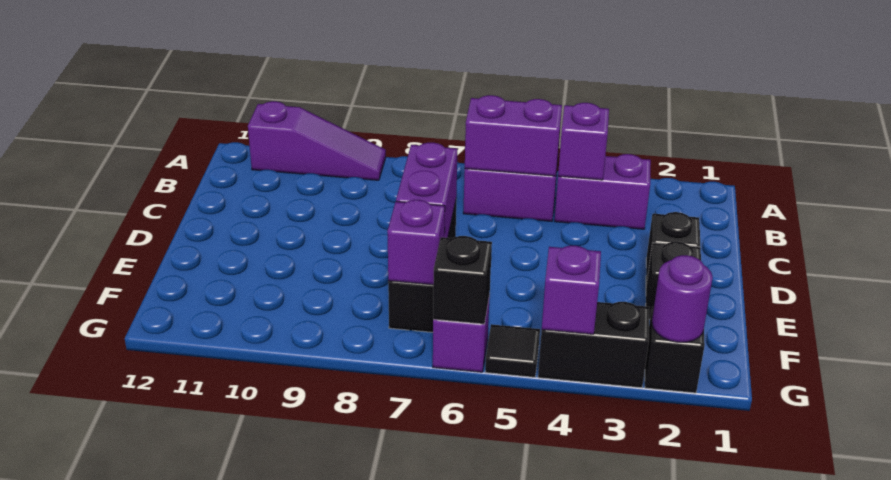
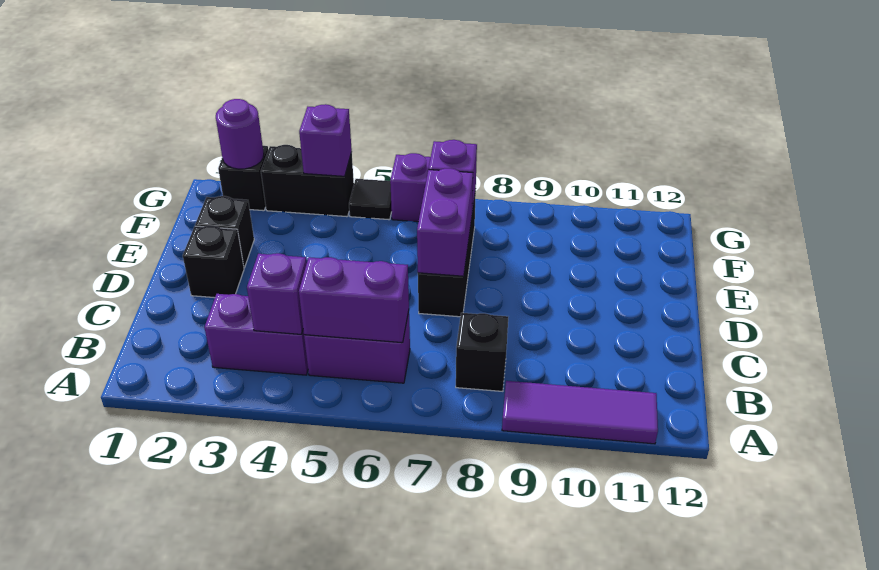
purple slope A9:A11 level 1 top 11 -> purple tile A9:A11 level 1
black brick G6 level 2 -> black brick B8 level 1

